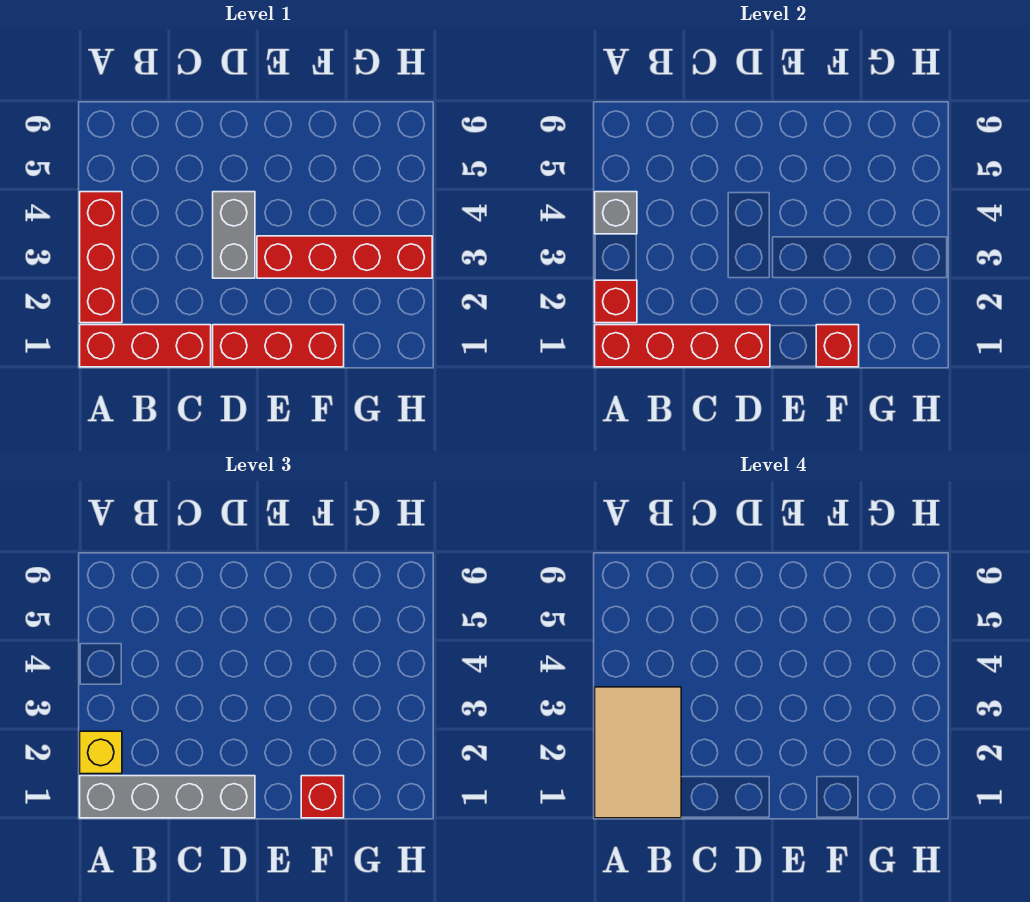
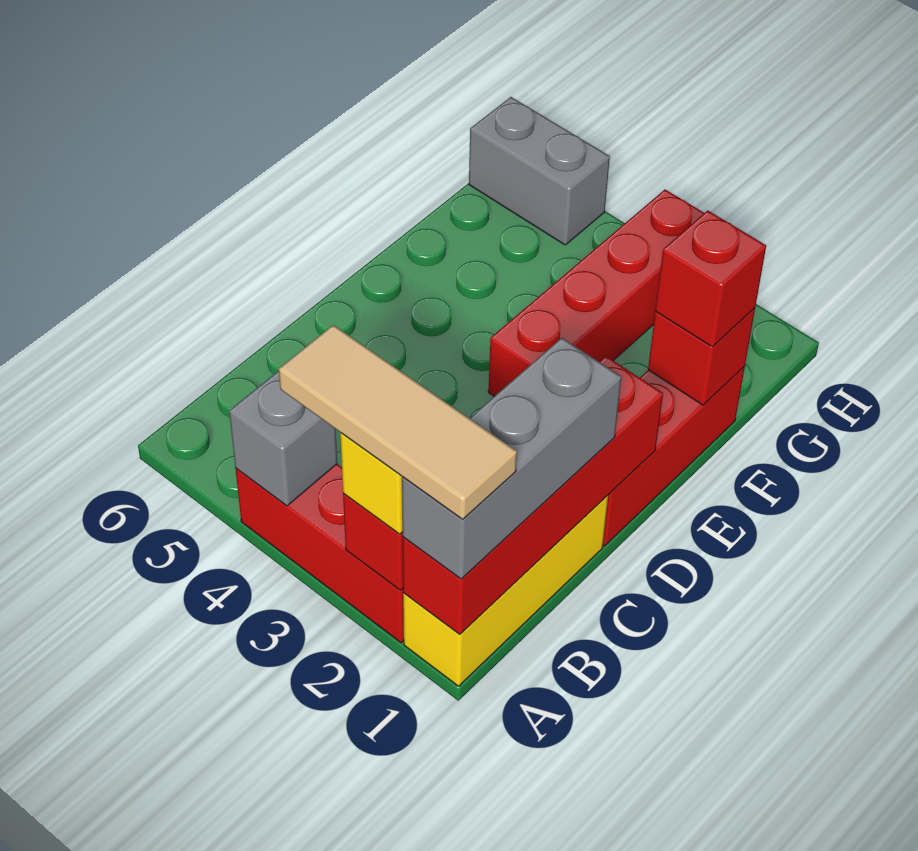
red brick A1:C1 level 1 -> yellow brick A1:C1 level 1
grey brick A1:D1 level 3 -> grey brick A1:C1 level 3
tan tile A1:B3 level 4 -> tan tile A1:A3 level 4
grey brick D3:D4 level 1 -> grey brick H5:H6 level 1

